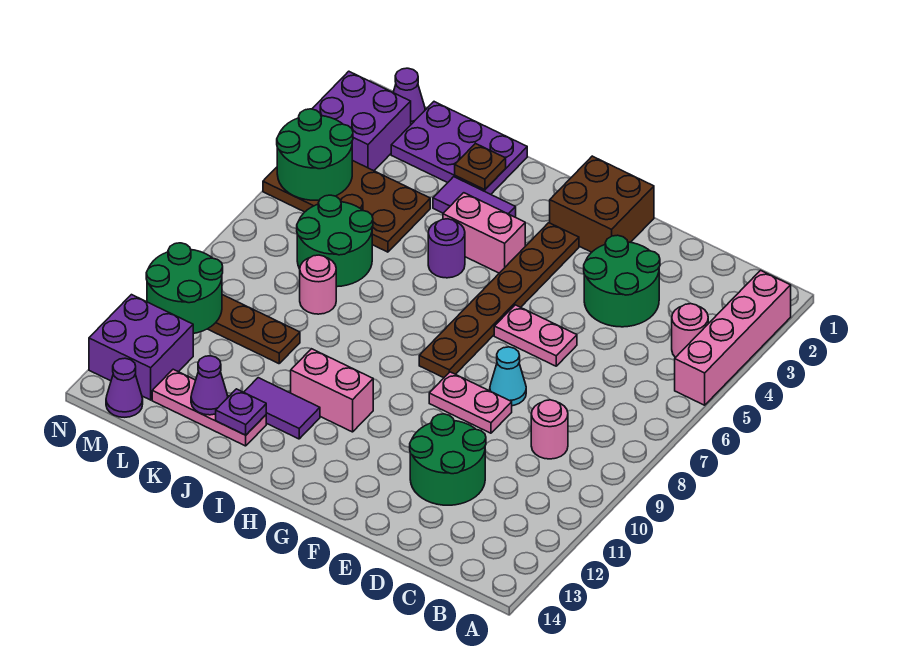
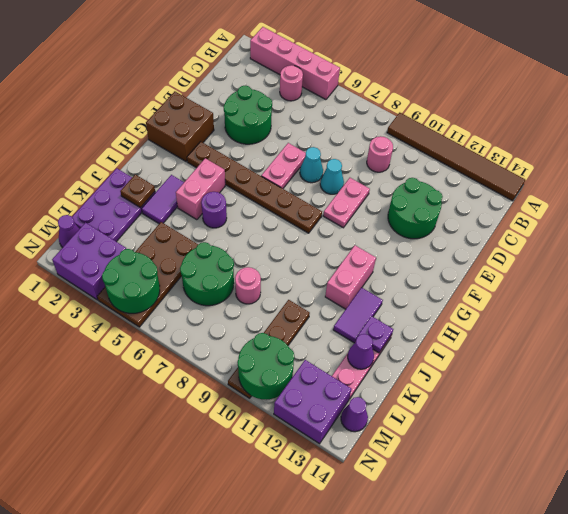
none -> brown tile A9:A14 level 1
none -> cyan cone E7 level 1

